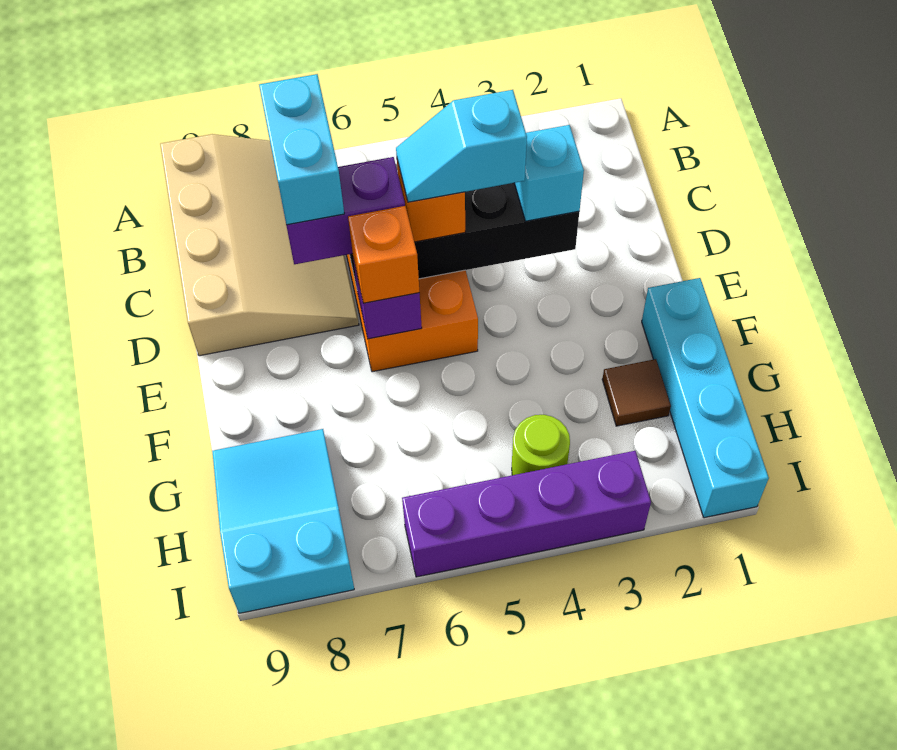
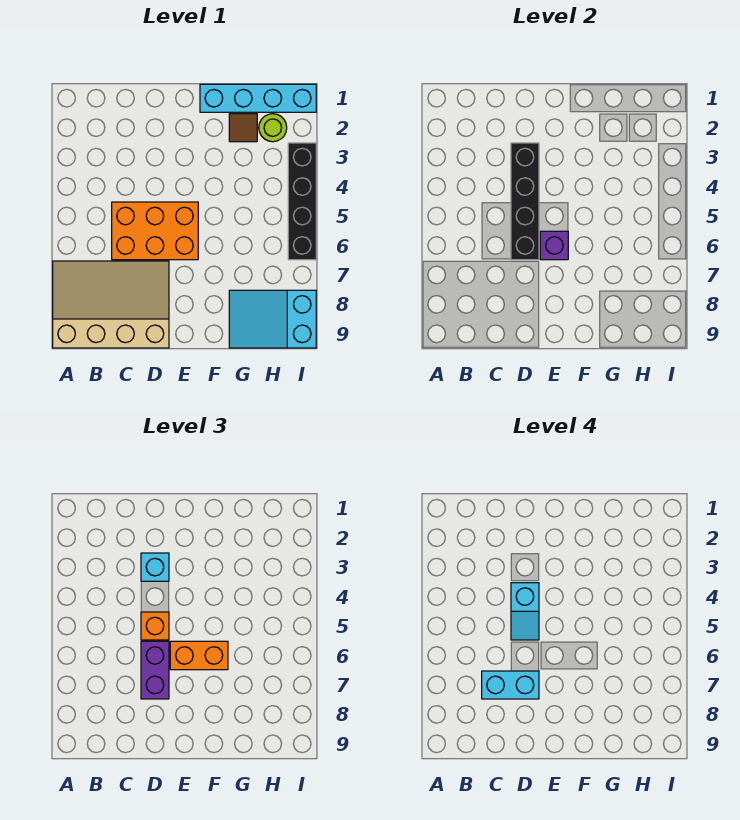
orange brick E6 level 3 -> orange brick E6:F6 level 3
lime round brick H4 level 1 -> lime round brick H2 level 1
purple brick I3:I6 level 1 -> black brick I3:I6 level 1

